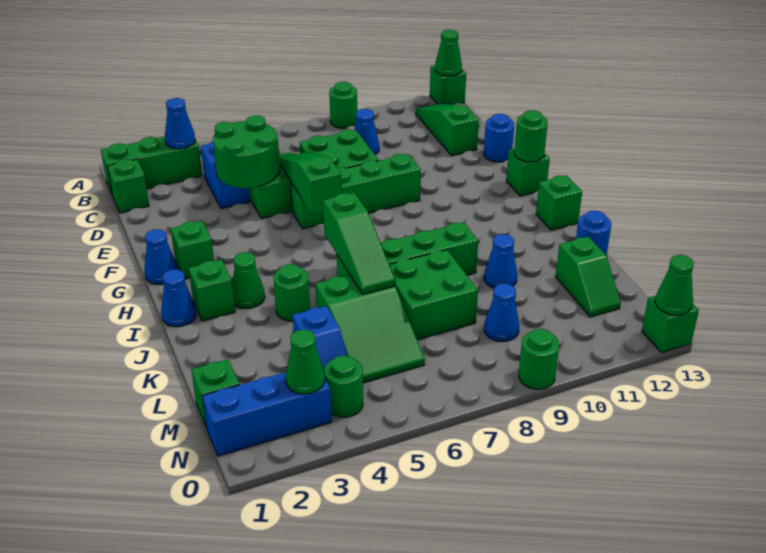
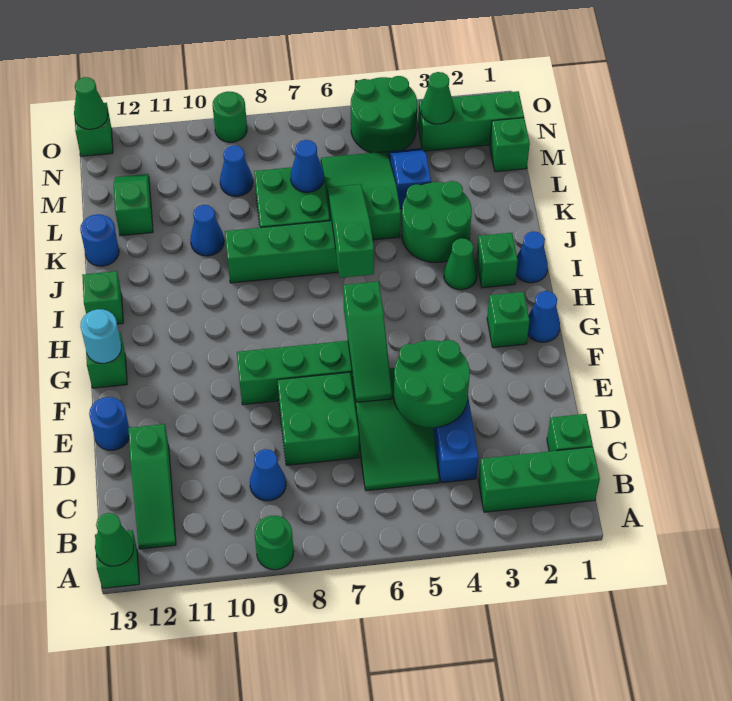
blue cone B3 level 2 -> blue cone L7 level 2
green round brick G13 level 2 -> cyan round brick G13 level 2
green round brick J4 level 1 -> green round brick J3:K4 level 1
blue brick N1:N3 level 1 -> green brick N1:N3 level 1
green round brick N4 level 1 -> green round brick N4:O5 level 1

